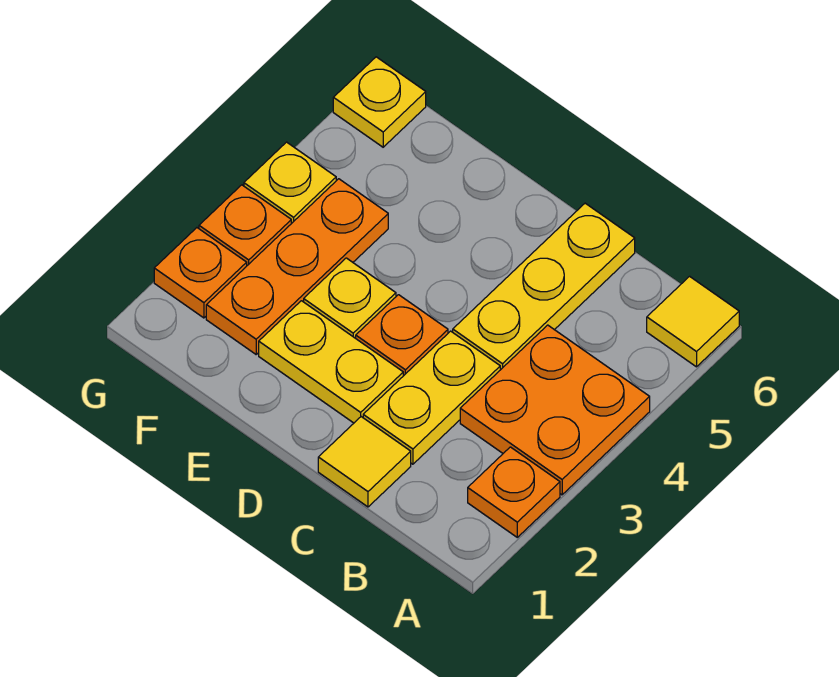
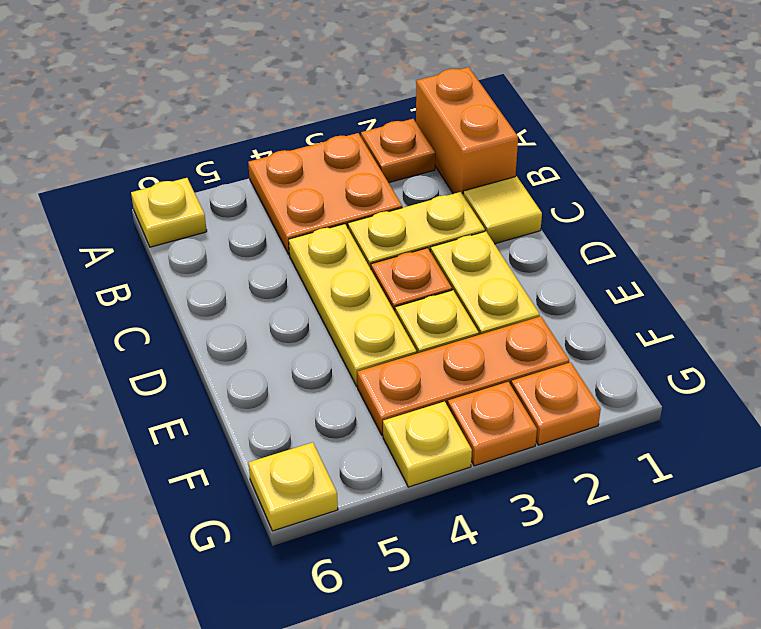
none -> orange brick A1:B1 level 1
yellow tile A6 level 1 -> yellow plate A6 level 1
yellow plate C4:C6 level 1 -> yellow plate C4:E4 level 1

